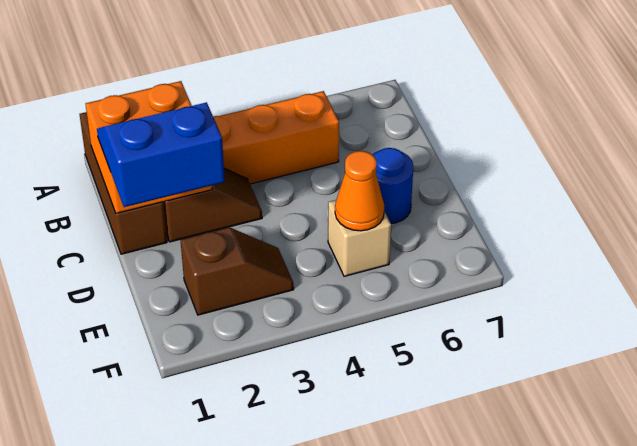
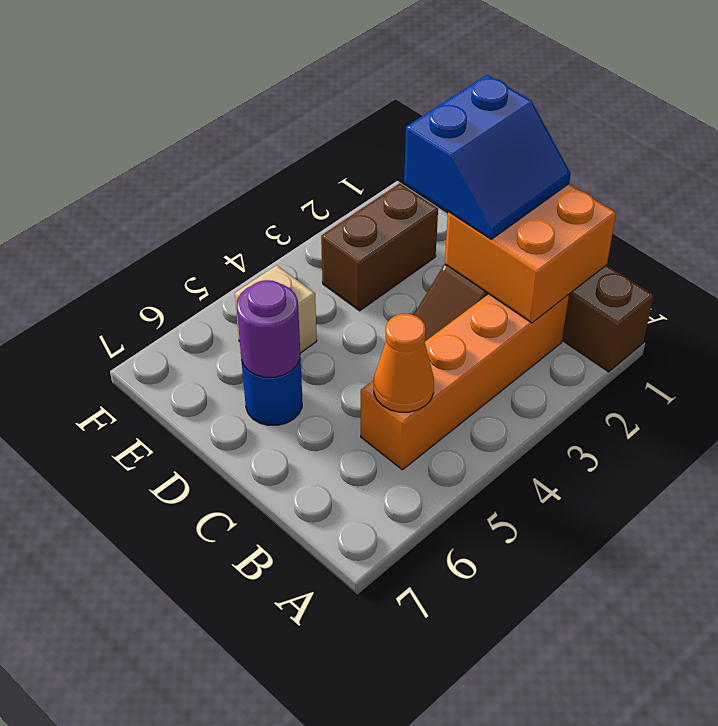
none -> purple round brick D6 level 2
brown slope E2:E3 level 1 top 2 -> brown brick E2:E3 level 1
orange cone E5 level 2 -> orange cone B5 level 2

